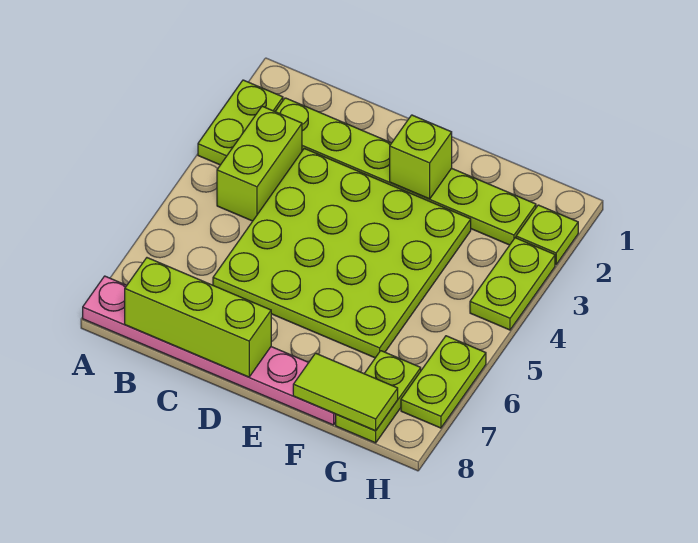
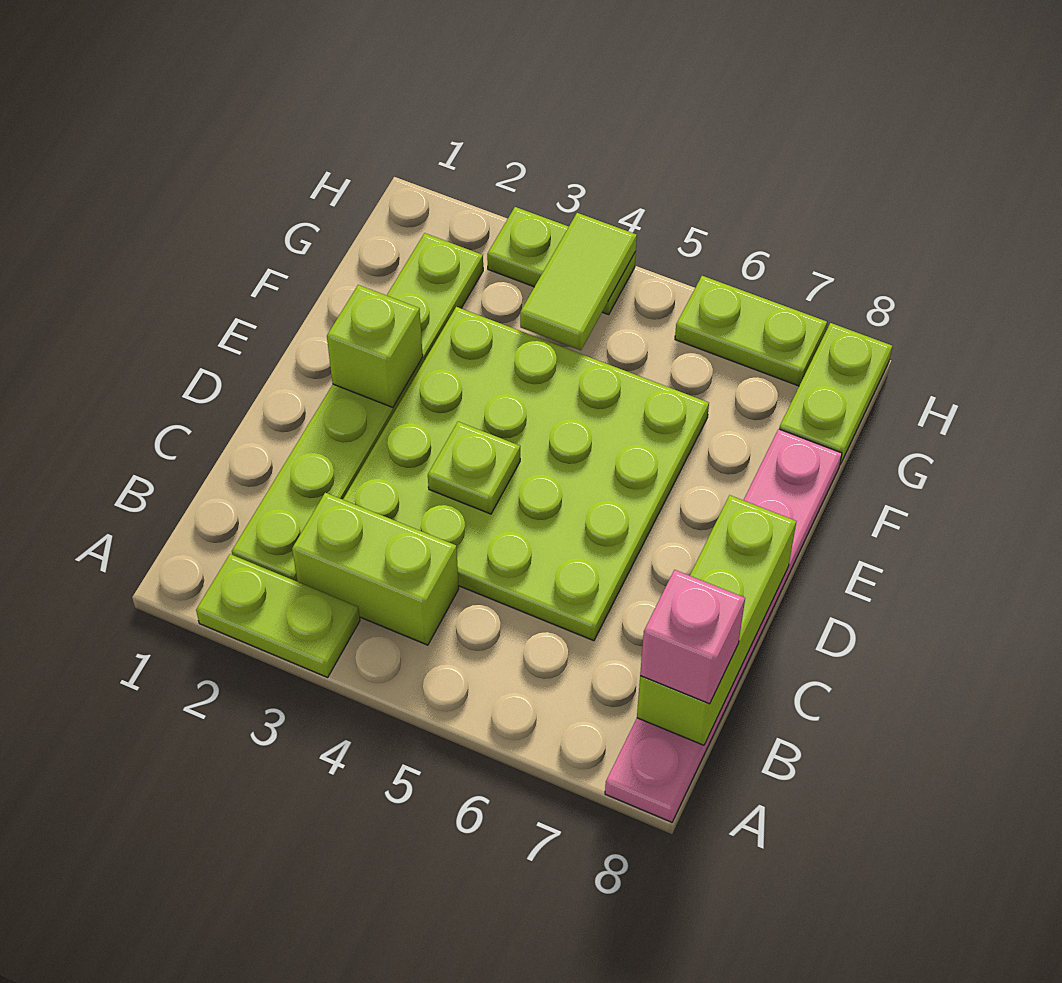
none -> pink brick B8 level 3
lime tile F8:G8 level 2 -> lime tile G4:H4 level 2
lime plate G7:G8 level 1 -> lime plate G8:H8 level 1
lime plate H2 level 1 -> lime plate D4 level 2

